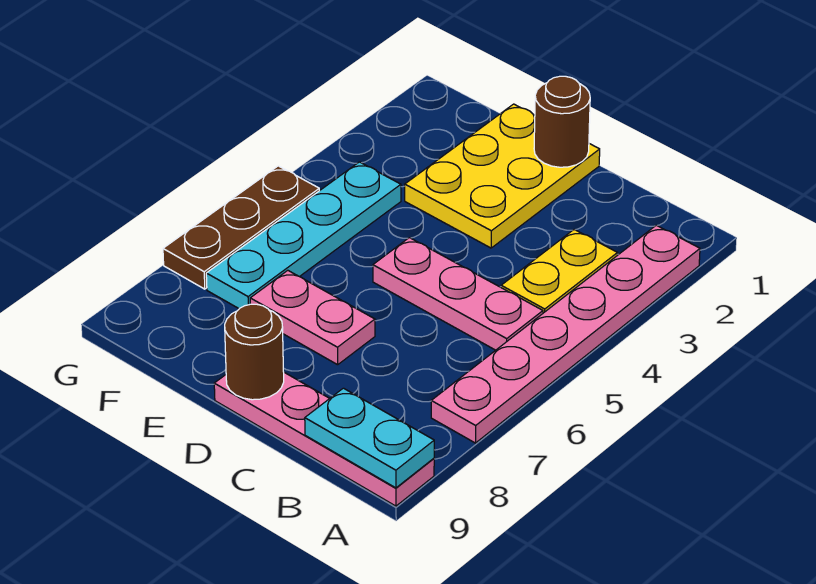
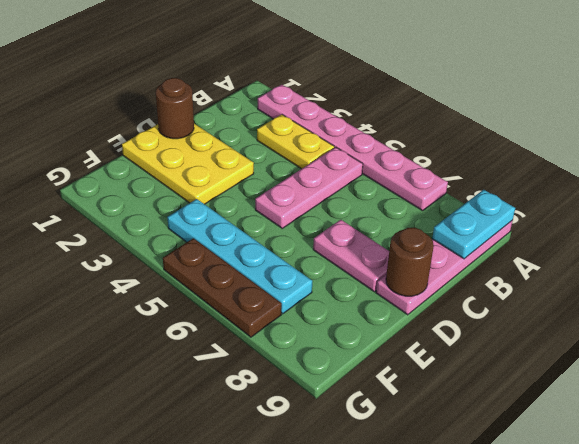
pink plate D7:E7 level 1 -> pink plate D7:D8 level 1

